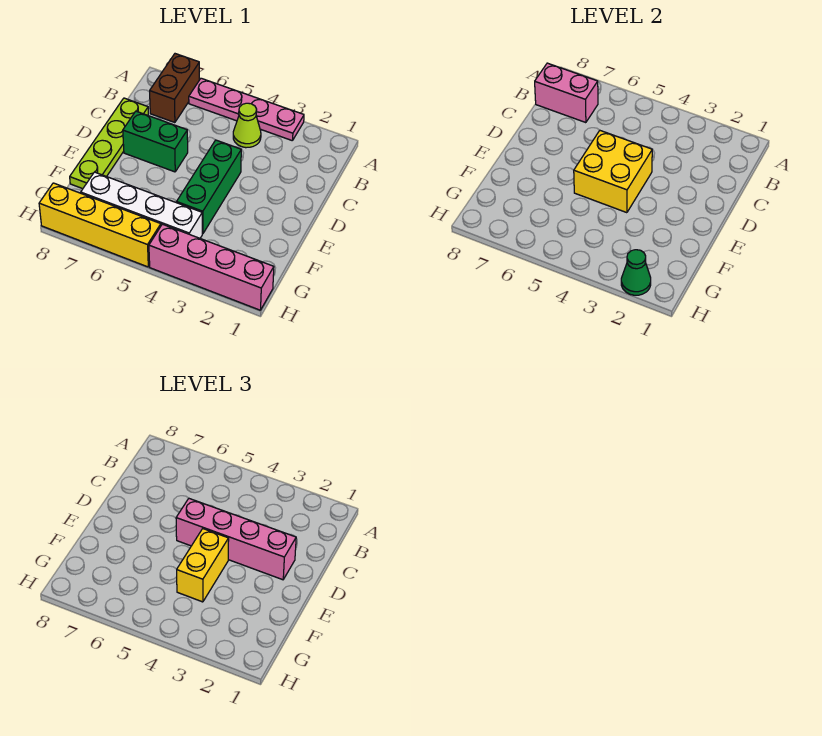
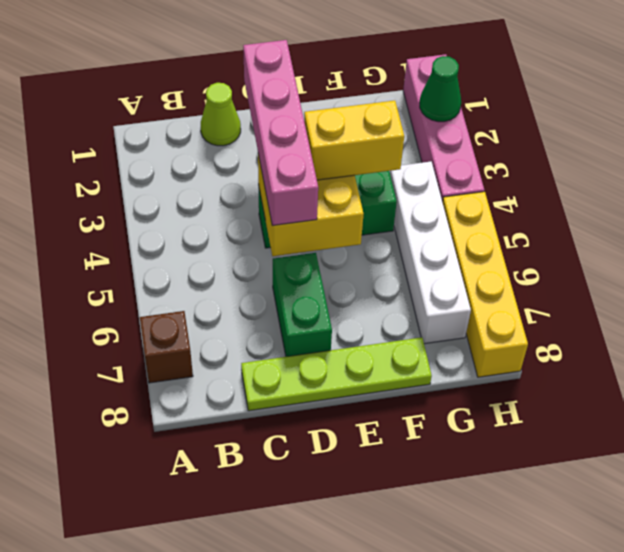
pink plate A3:A6 level 1 -> none
brown brick A7:B7 level 1 -> brown brick A7 level 1
lime cone B4 level 1 -> lime cone C1 level 1
pink brick B7:B8 level 2 -> none

